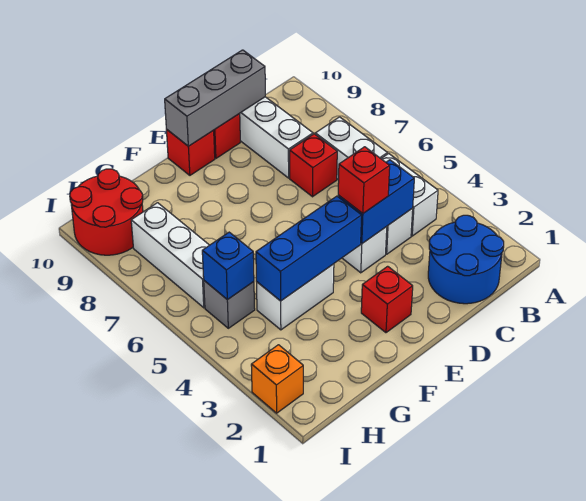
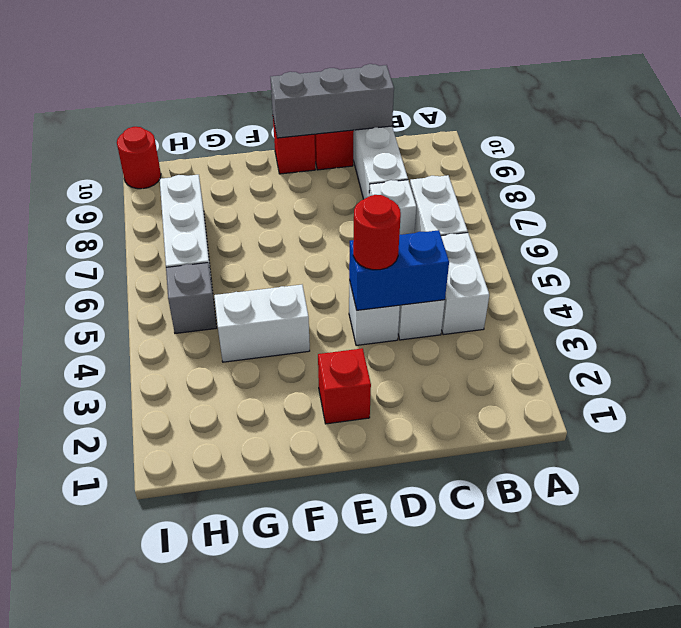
blue round brick B1:C2 level 1 -> none
red brick C7 level 1 -> white brick C7 level 1
red brick D4 level 3 -> red round brick D4 level 3
blue brick E4:G4 level 2 -> none
blue brick H5 level 2 -> none
red round brick H9:I10 level 1 -> red round brick I10 level 1
orange brick I2 level 1 -> none

